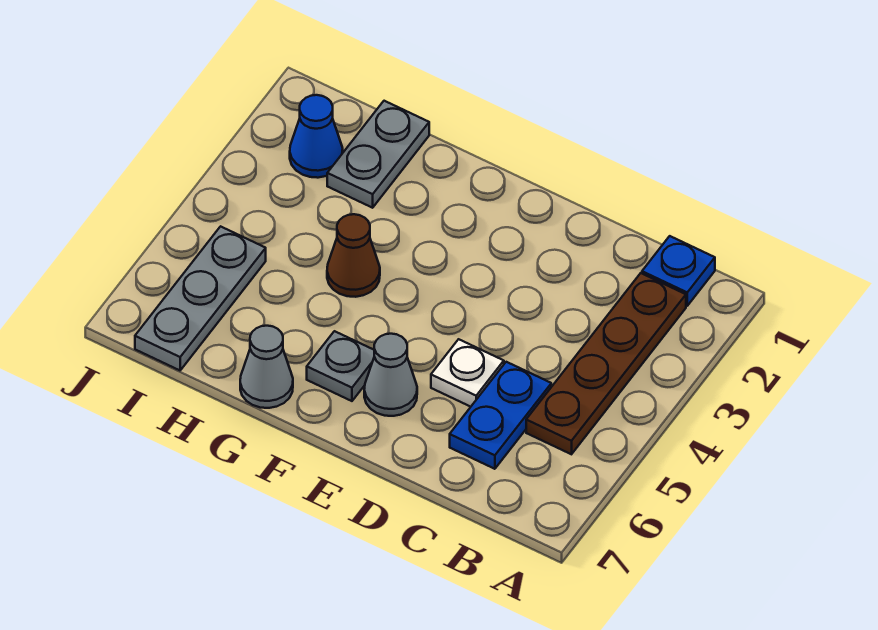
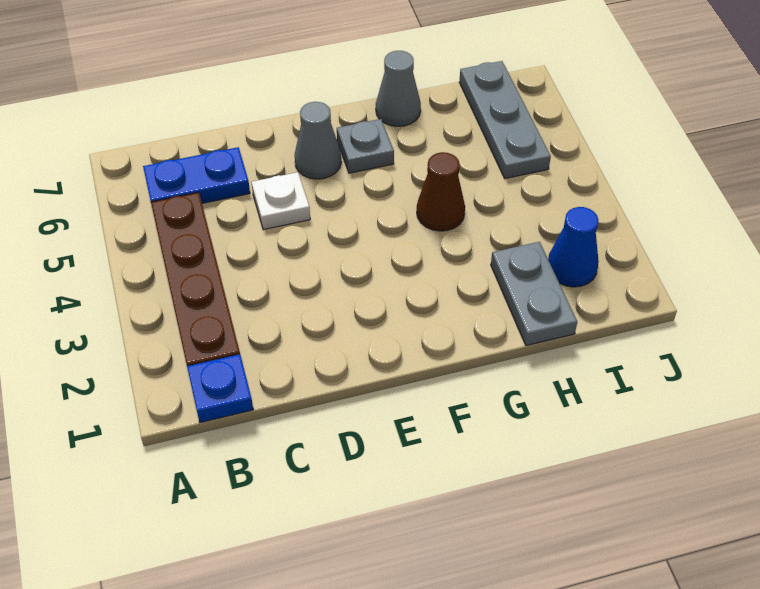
blue plate C5:C6 level 1 -> blue plate B6:C6 level 1

